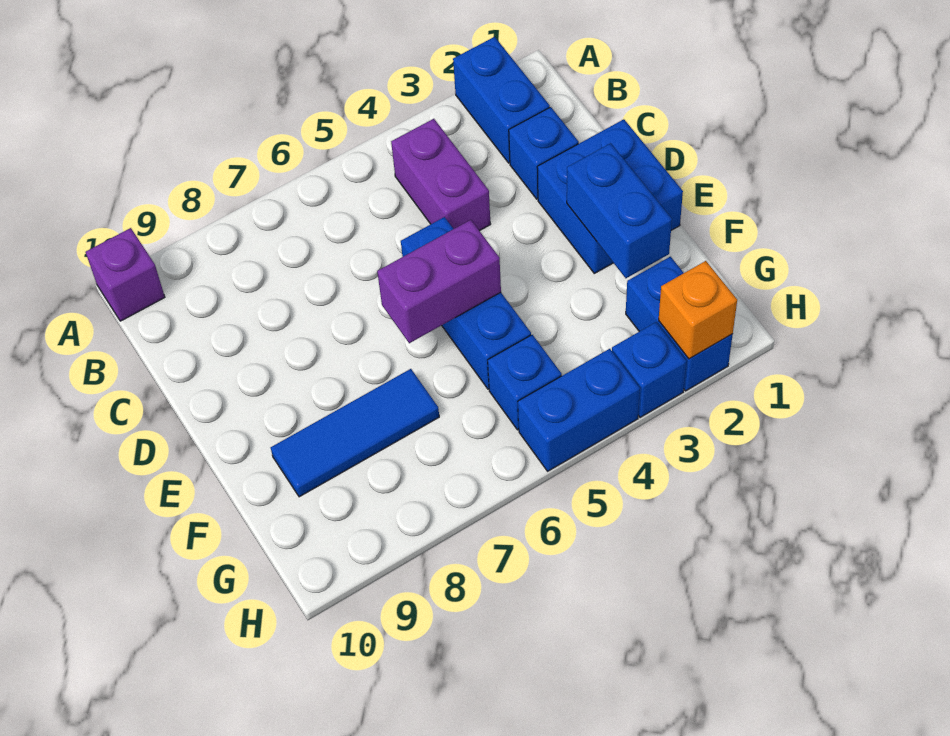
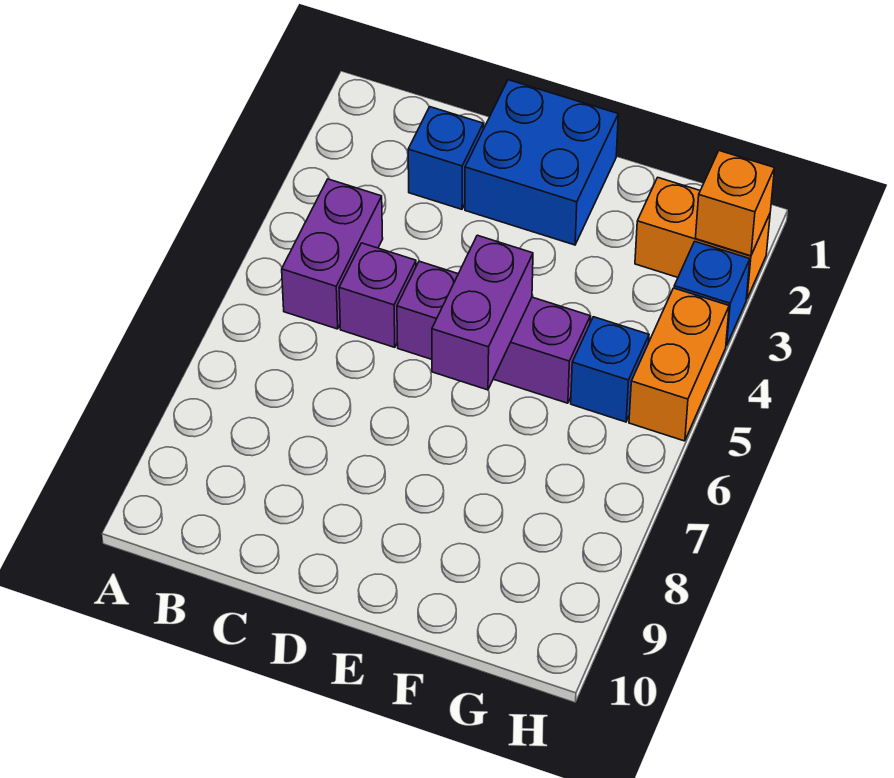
blue brick A2:B2 level 1 -> none
purple brick A10 level 1 -> purple brick C5 level 1
purple brick B4:C4 level 1 -> purple brick B4:B5 level 1
blue brick D5:F5 level 1 -> purple brick D5:F5 level 1
blue brick E2:F2 level 2 -> none
blue tile F7:F9 level 1 -> none
blue brick G2:H2 level 1 -> orange brick G2:H2 level 1
blue brick H4:H5 level 1 -> orange brick H4:H5 level 1

